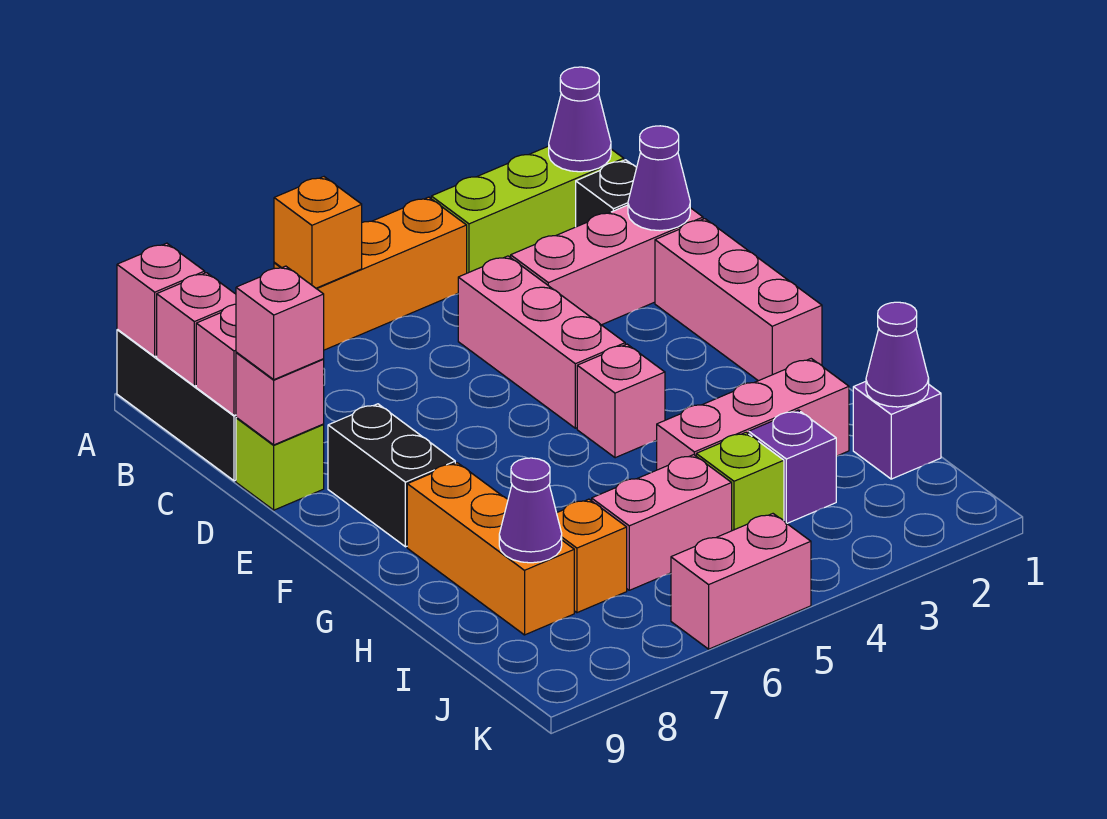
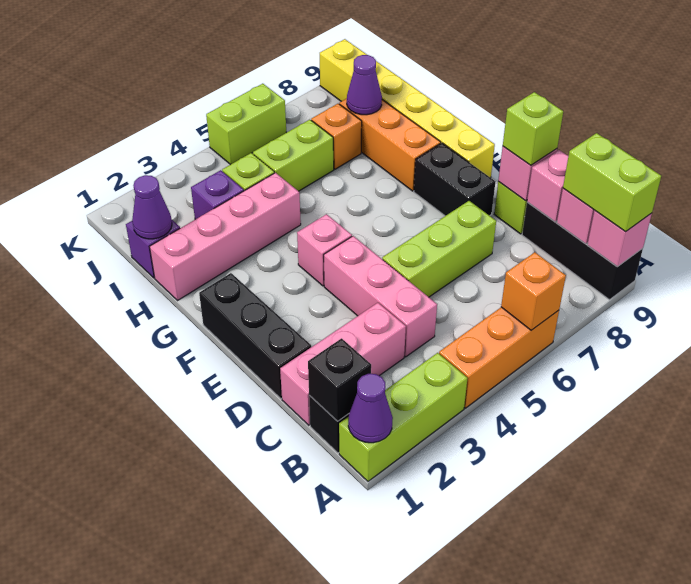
none -> lime brick A9:B9 level 3
none -> black brick B1 level 2
purple cone C1 level 2 -> none
pink brick D1:F1 level 1 -> black brick D1:F1 level 1
none -> lime brick D5:D7 level 1
pink brick D9 level 3 -> lime brick D9 level 3
none -> yellow brick F9:K9 level 1
pink brick H2:H4 level 1 -> pink brick H1:H4 level 1
pink brick I5:I6 level 1 -> lime brick I5:I6 level 1
pink brick K5:K6 level 1 -> lime brick K5:K6 level 1

